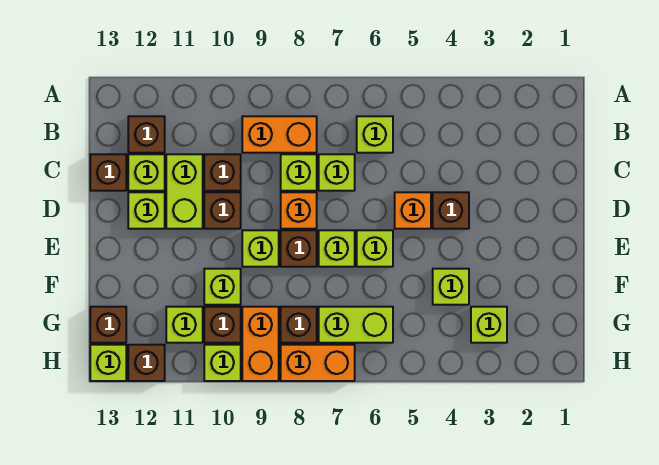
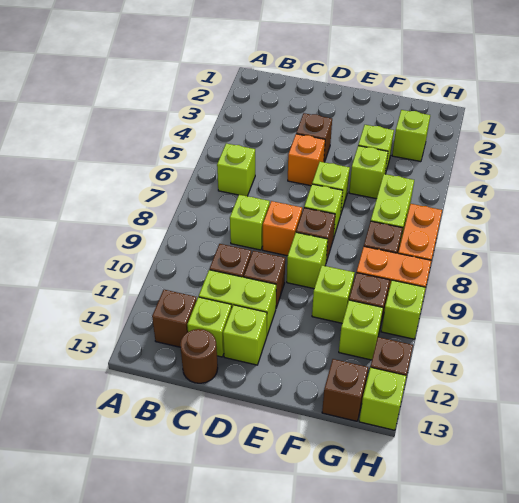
orange brick B8:B9 level 1 -> none
lime brick C7 level 1 -> lime brick F5 level 1
brown brick C13 level 1 -> brown round brick C13 level 1

